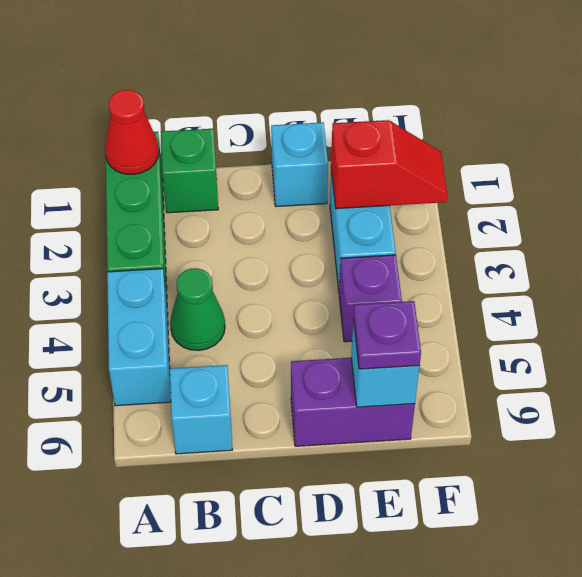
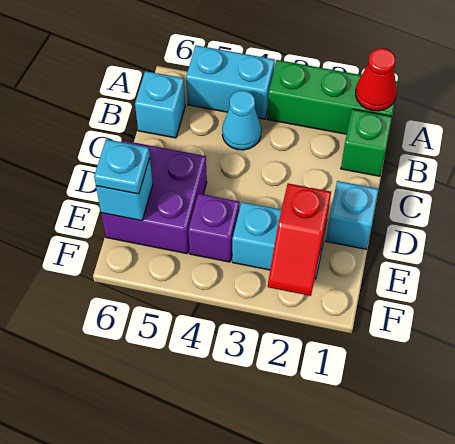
green cone B4 level 1 -> cyan cone B4 level 1
purple brick D6:E6 level 1 -> purple brick D5:E6 level 1
purple plate E6 level 3 -> cyan plate E6 level 3

